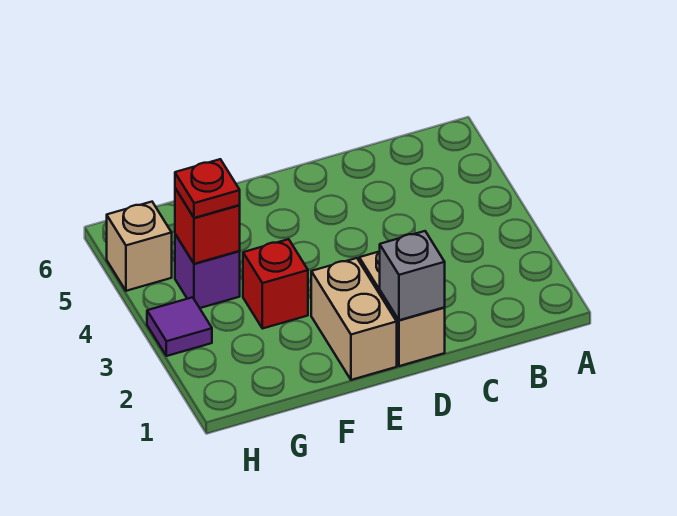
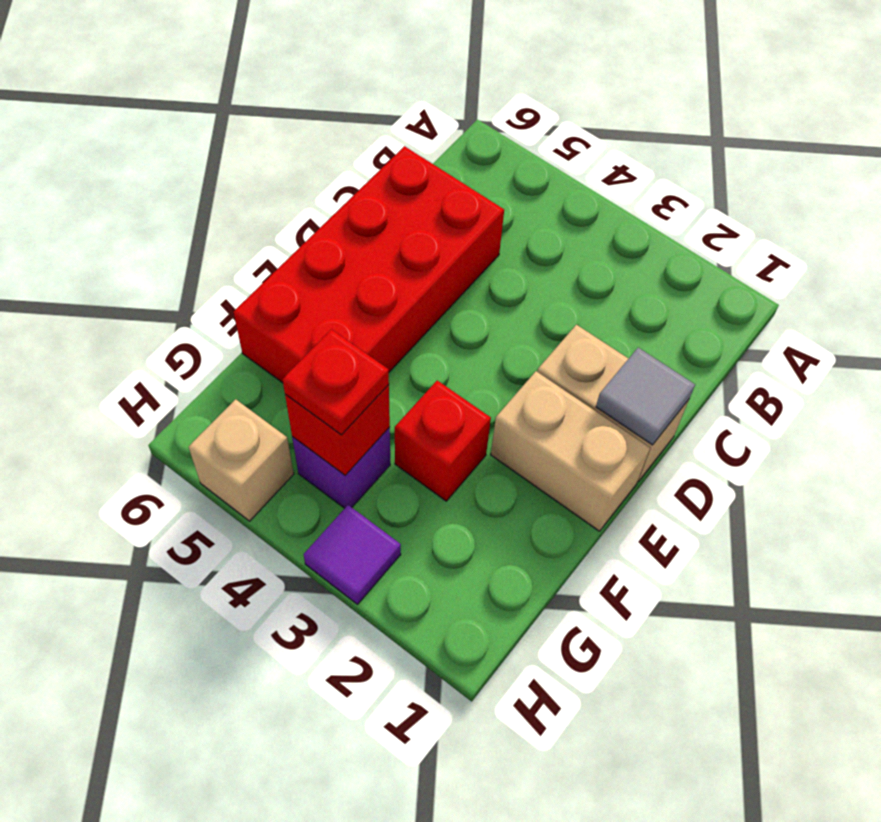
none -> red brick C5:F6 level 1
grey brick D1 level 2 -> grey tile D1 level 2

